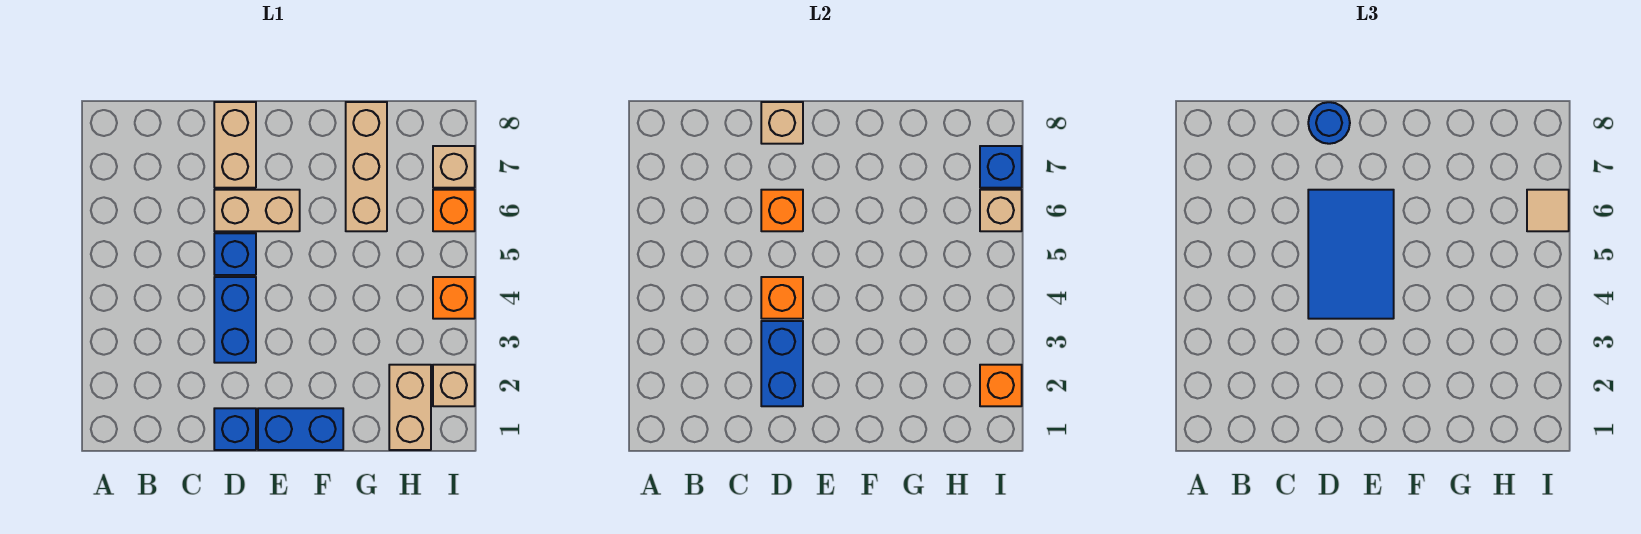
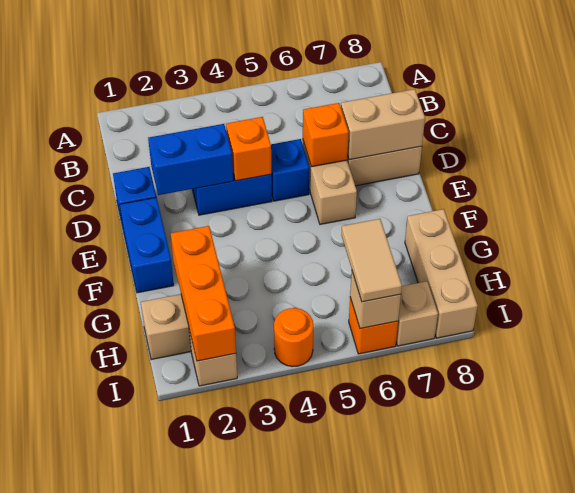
blue tile D4:E6 level 3 -> none
tan brick D8 level 2 -> tan brick D7:D8 level 2
blue round brick D8 level 3 -> none
tan brick G6:G8 level 1 -> tan brick G8:I8 level 1
orange brick I2 level 2 -> orange brick G2:I2 level 2
orange brick I4 level 1 -> orange round brick I4 level 1
tan tile I6 level 3 -> tan tile H6:I6 level 3
blue brick I7 level 2 -> none

